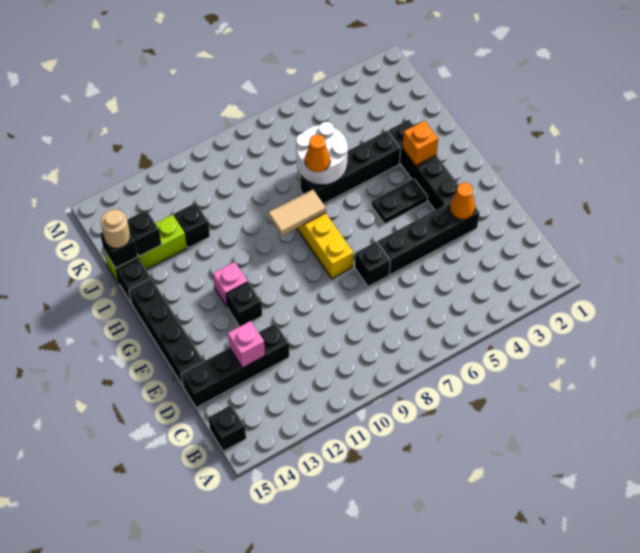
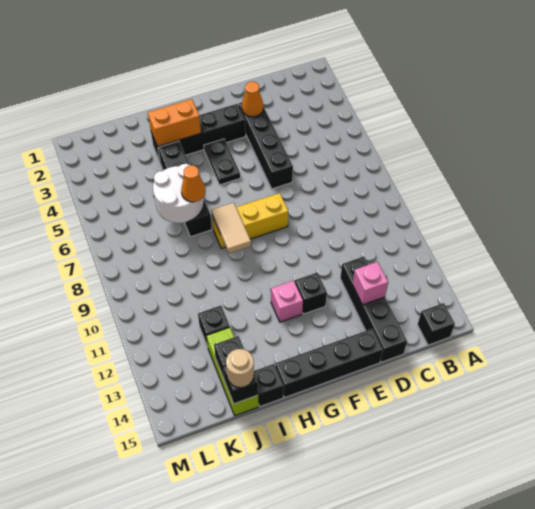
black brick E7 level 1 -> none
orange brick H3 level 2 -> orange brick H3:I3 level 2

